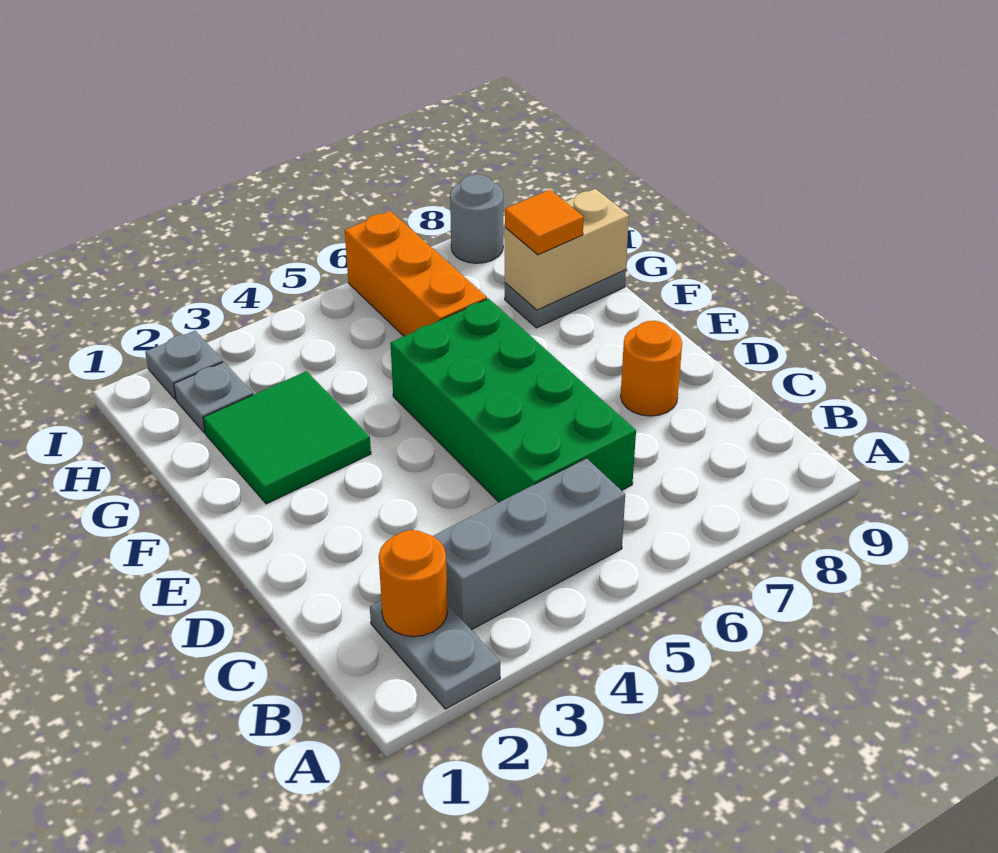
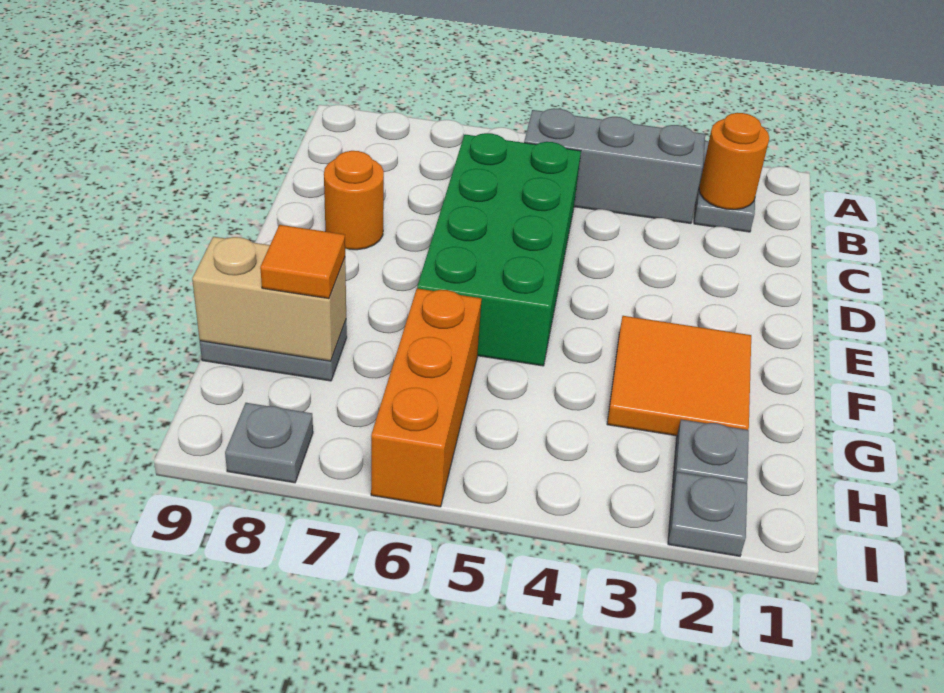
green tile F2:G3 level 1 -> orange tile F2:G3 level 1
grey round brick I8 level 1 -> grey plate I8 level 1

